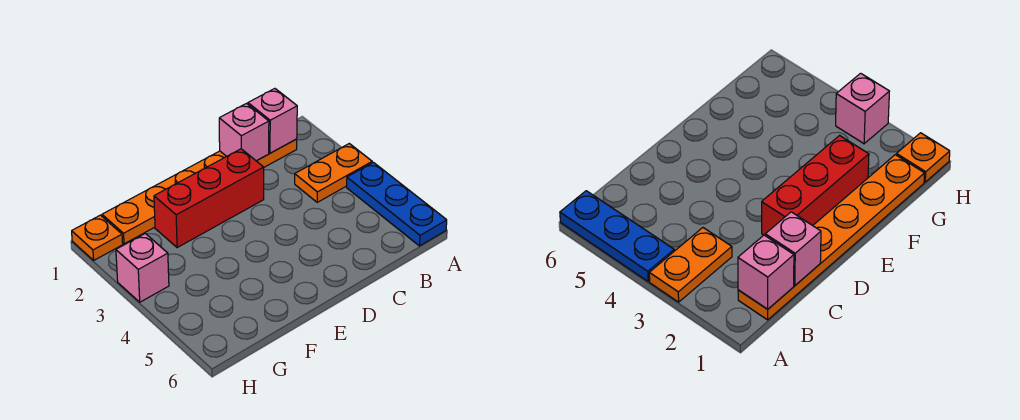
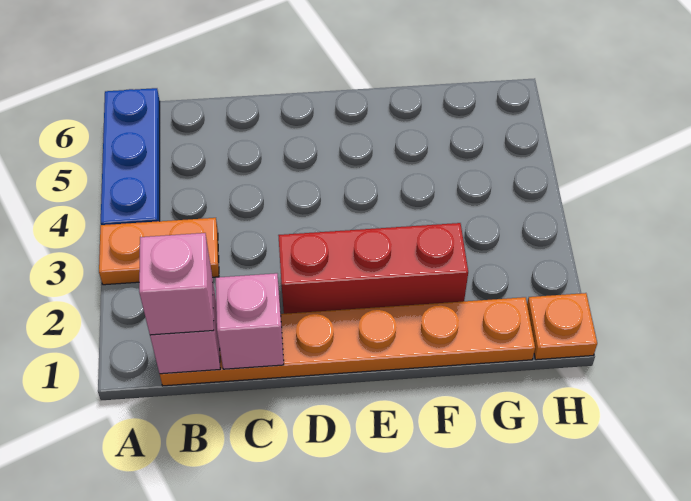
pink brick H3 level 1 -> pink brick B1 level 3

